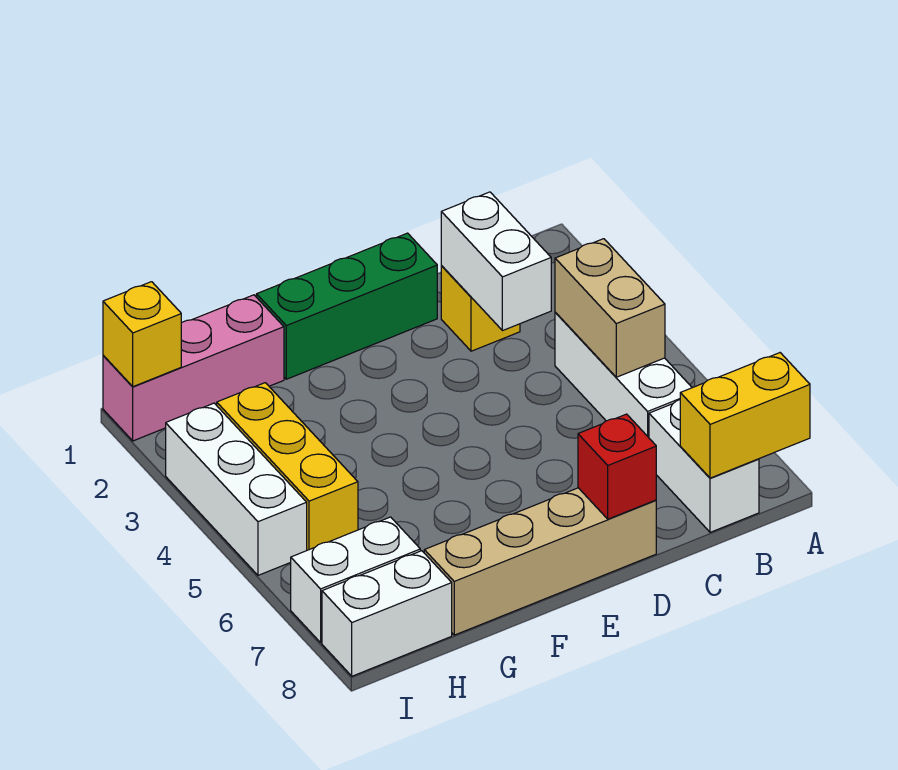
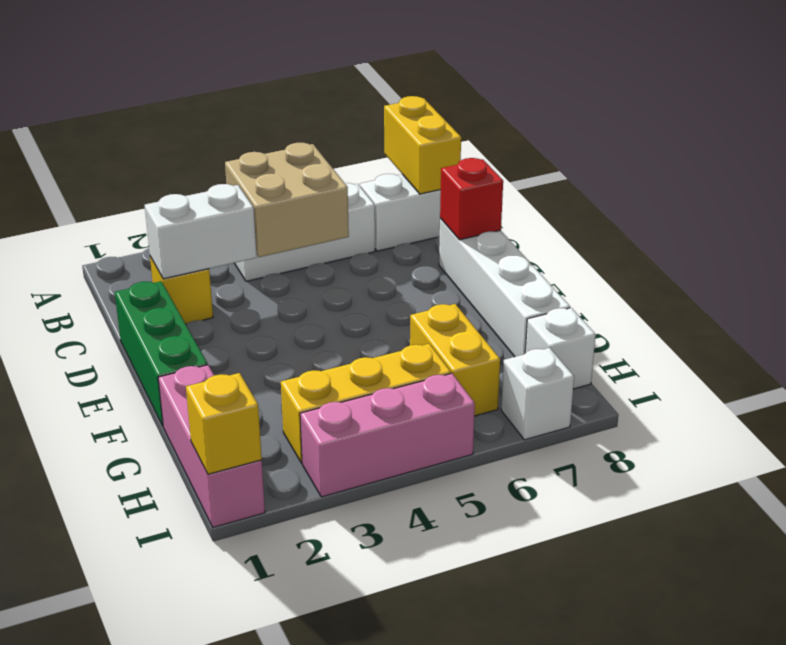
tan brick B4:B5 level 2 -> tan brick B4:C5 level 2
tan brick D8:G8 level 1 -> white brick D8:G8 level 1
none -> yellow brick G6:H6 level 1
white brick H7:I7 level 1 -> white brick I7 level 1
white brick H8:I8 level 1 -> white brick H8 level 1
white brick I3:I5 level 1 -> pink brick I3:I5 level 1

